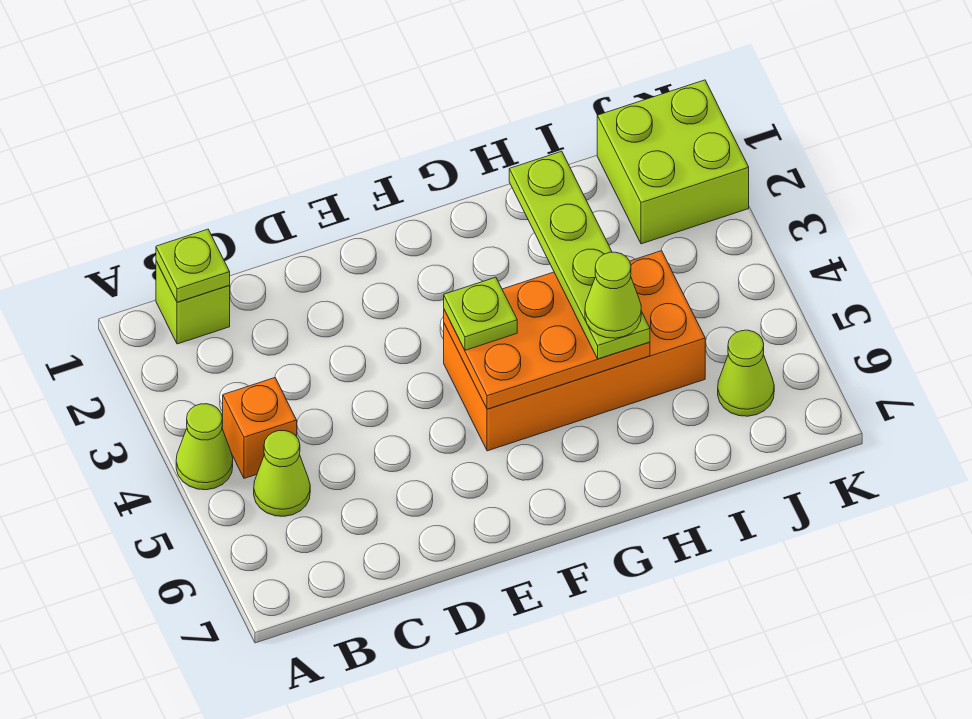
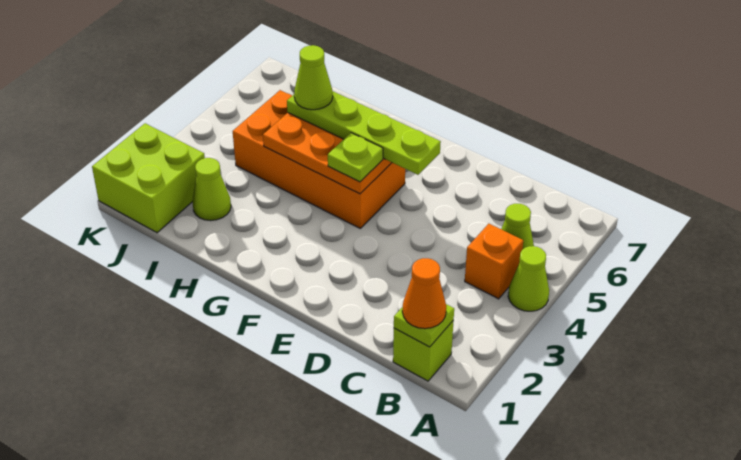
none -> orange cone B1 level 3
lime plate H2:H5 level 3 -> lime plate E5:H5 level 3
lime cone J6 level 1 -> lime cone I2 level 1

